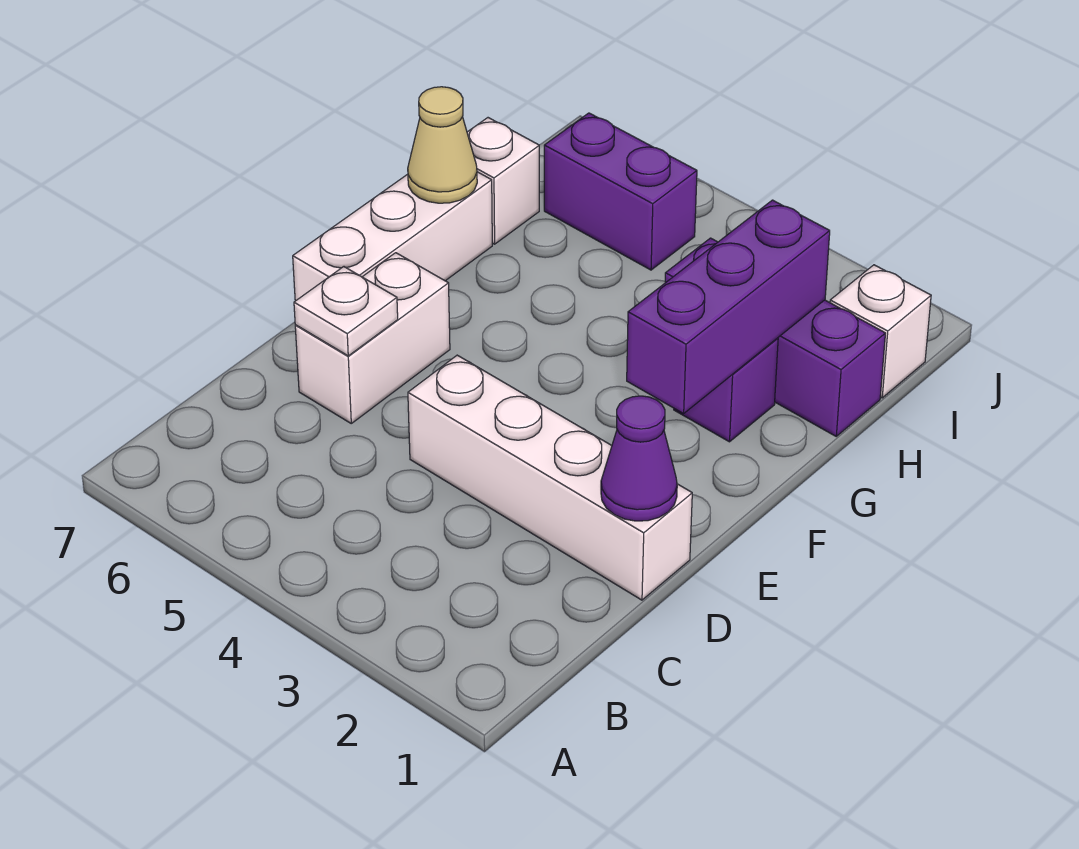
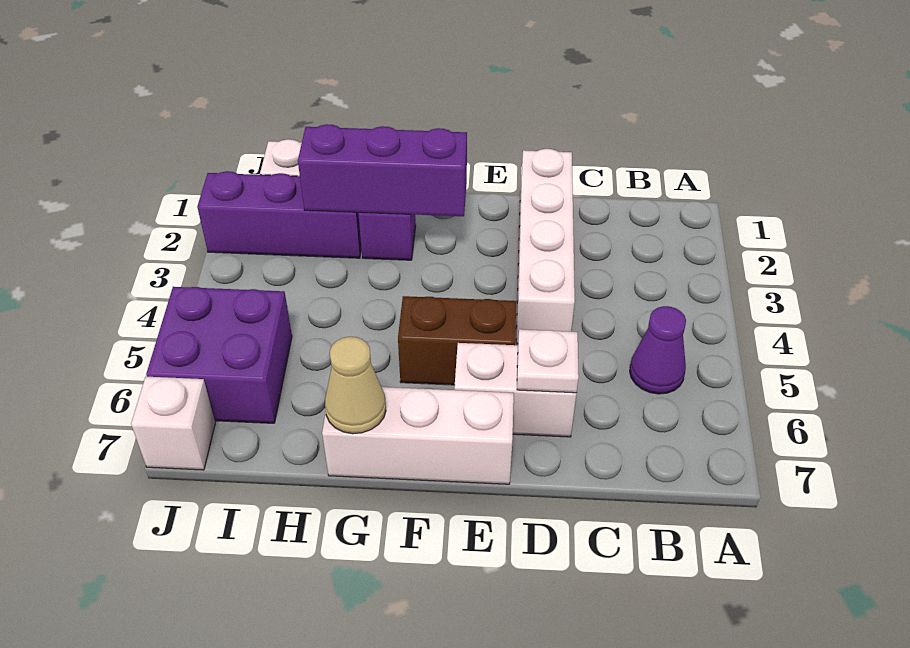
purple cone D1 level 2 -> purple cone B5 level 1
none -> brown brick E5:F5 level 1
purple brick H1:H3 level 1 -> purple brick H2:J2 level 1
white brick H7 level 1 -> white brick J7 level 1
purple brick I5:I6 level 1 -> purple brick I5:J6 level 1

